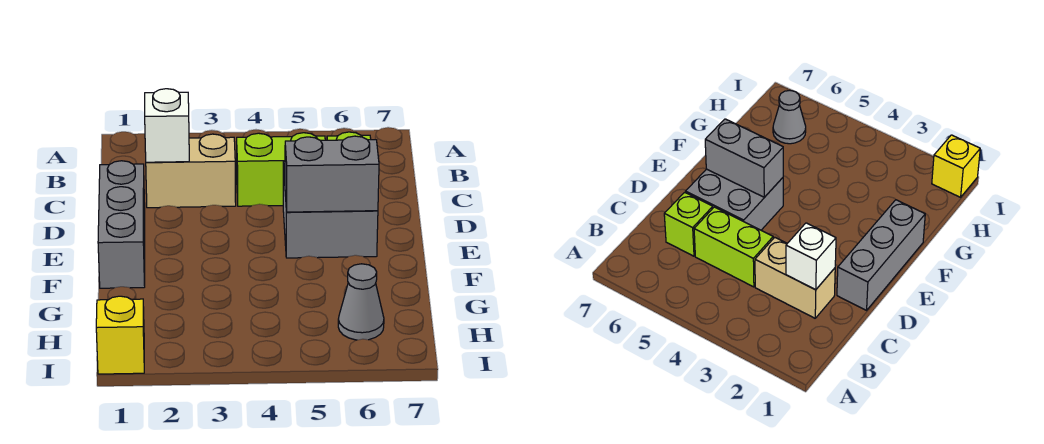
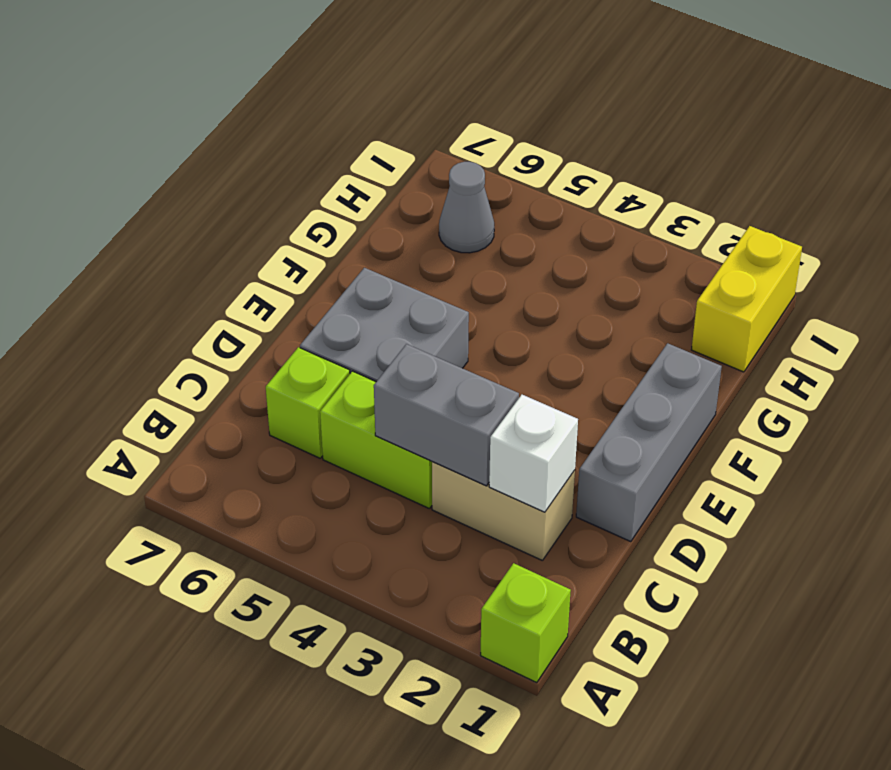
none -> lime brick A1 level 1
grey brick E5:E6 level 2 -> grey brick C3:C4 level 2
yellow brick I1 level 1 -> yellow brick H1:I1 level 1

